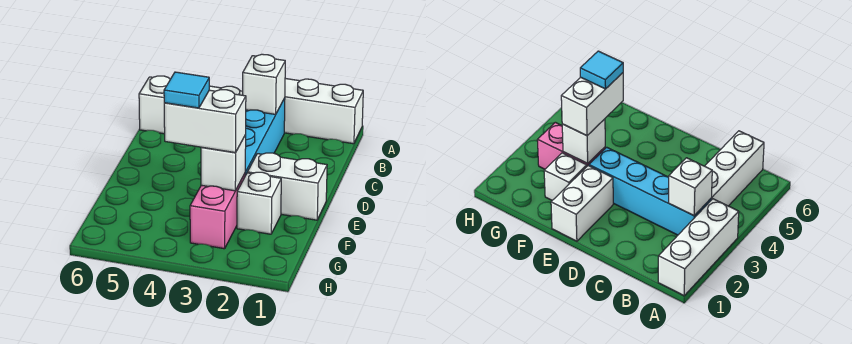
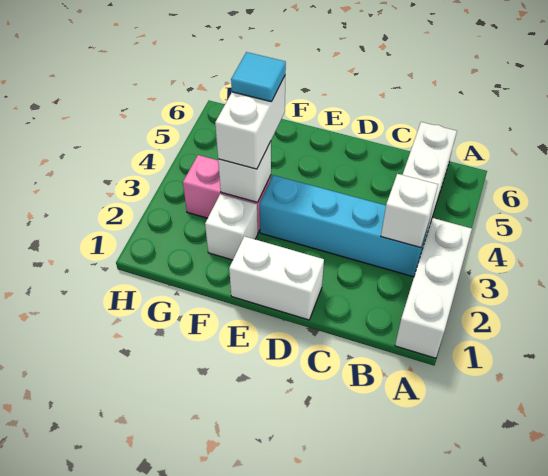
white brick E1:E2 level 1 -> white brick D1:E1 level 1

